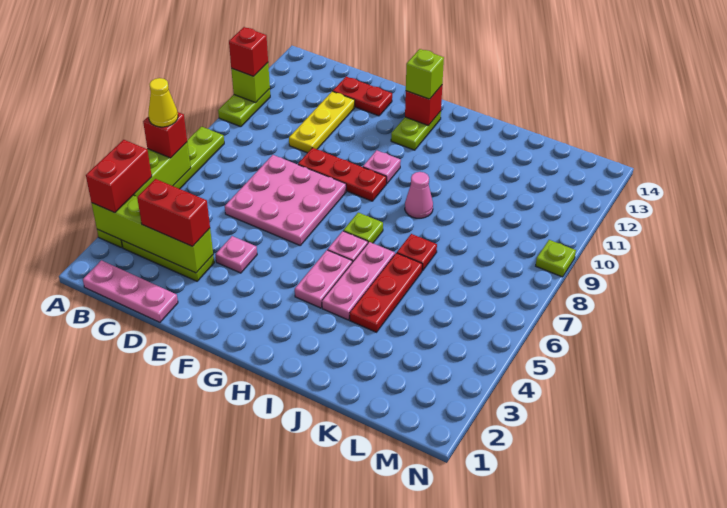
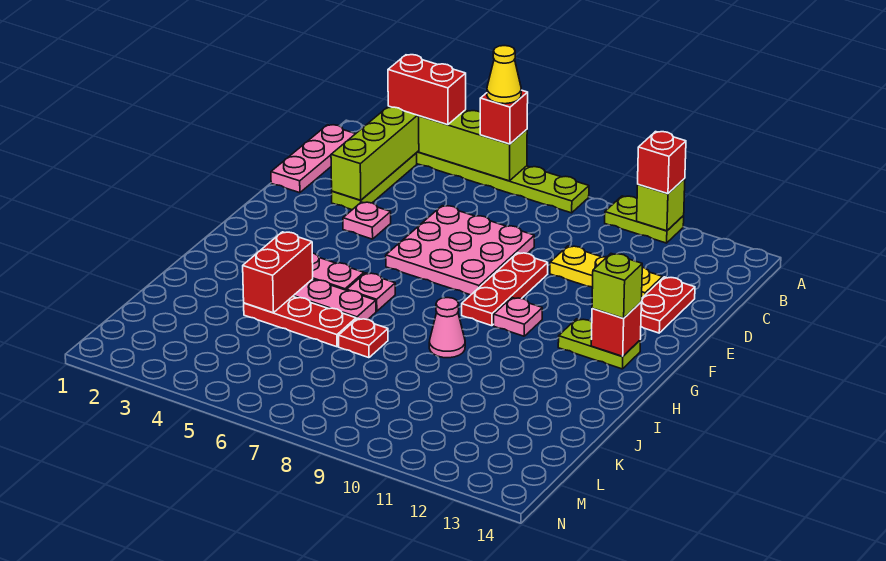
red brick C3:D3 level 3 -> red brick I4:J4 level 2
lime plate H7 level 1 -> none
lime plate N9 level 1 -> none

